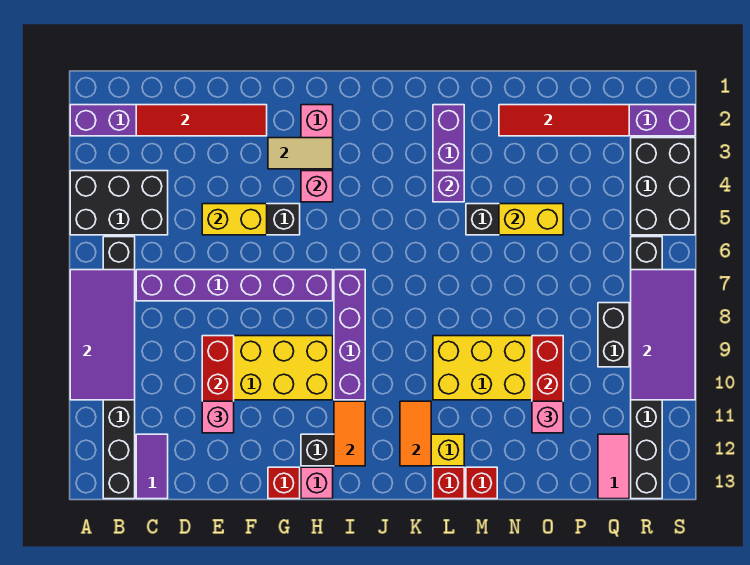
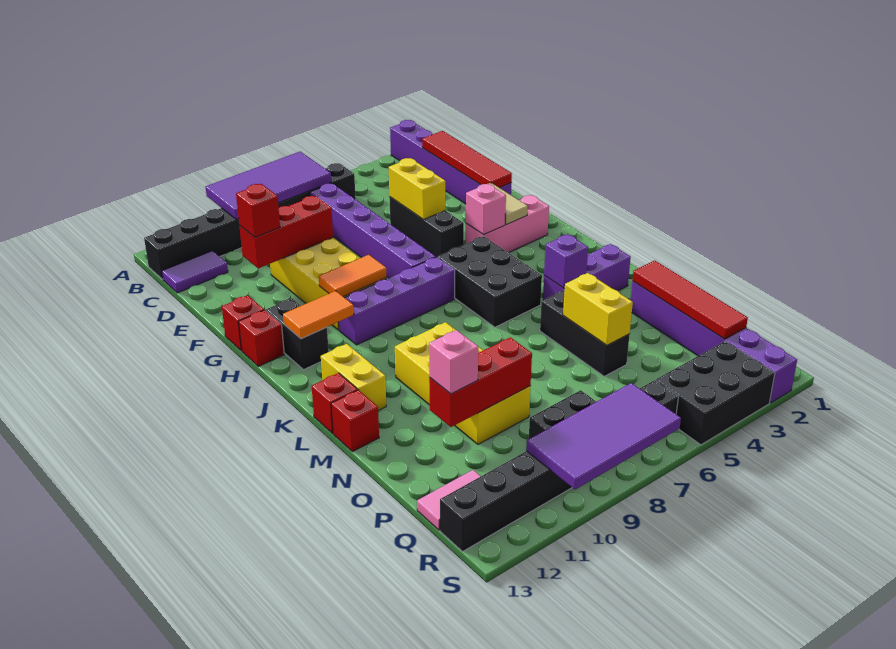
black brick A4:C5 level 1 -> black brick I5:K6 level 1
pink brick E11 level 3 -> red brick E11 level 3
pink brick H13 level 1 -> red brick H13 level 1
orange tile K11:K12 level 2 -> orange tile H9:H10 level 2

